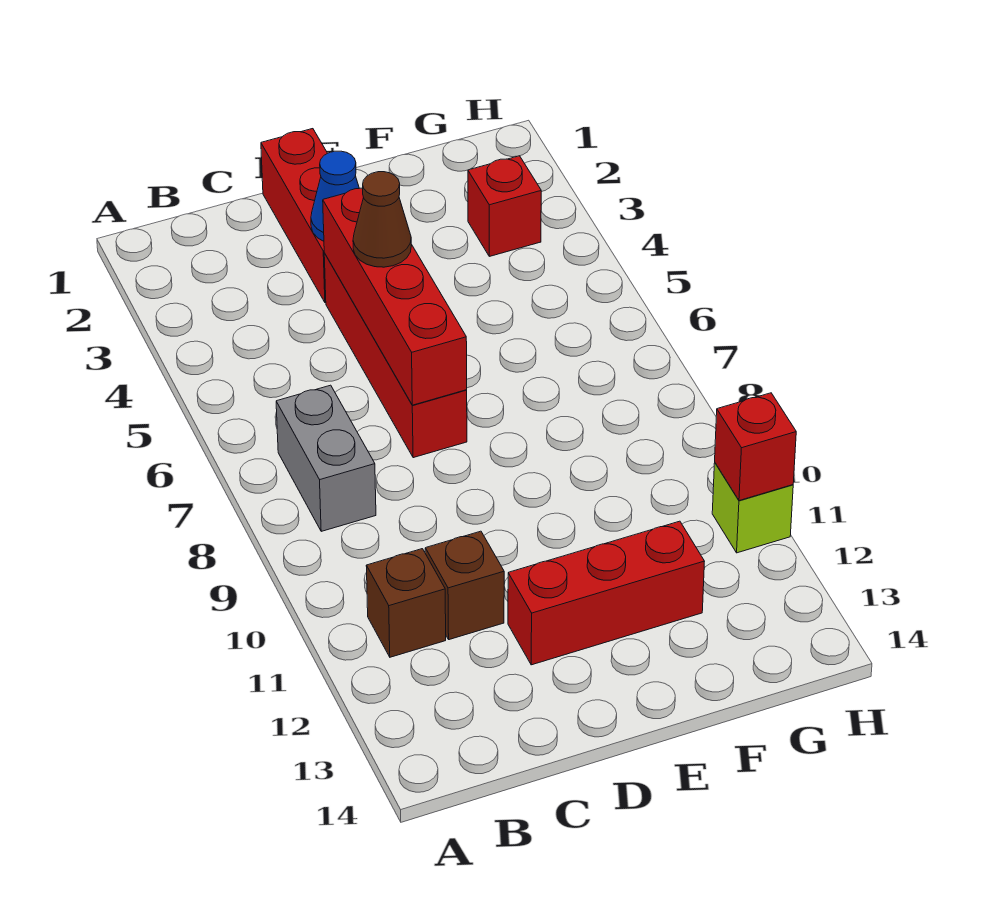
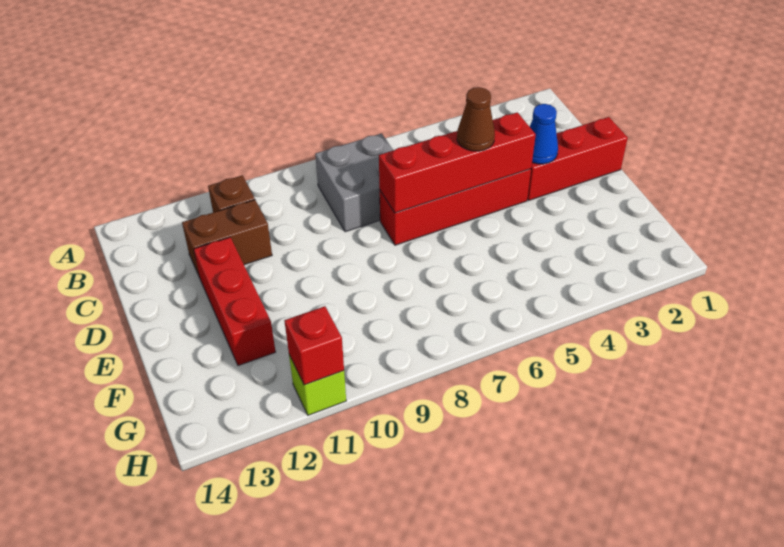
grey brick B7:B8 level 1 -> grey brick B7:C8 level 1
brown brick C11 level 1 -> brown brick C11:C12 level 1
red brick G3 level 1 -> none

